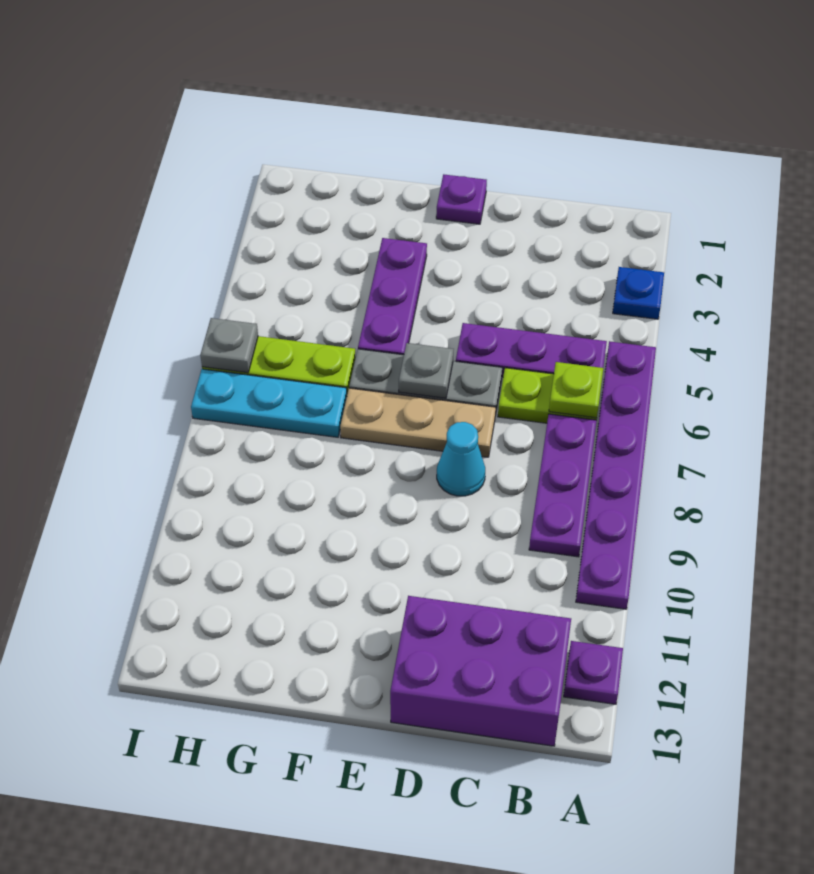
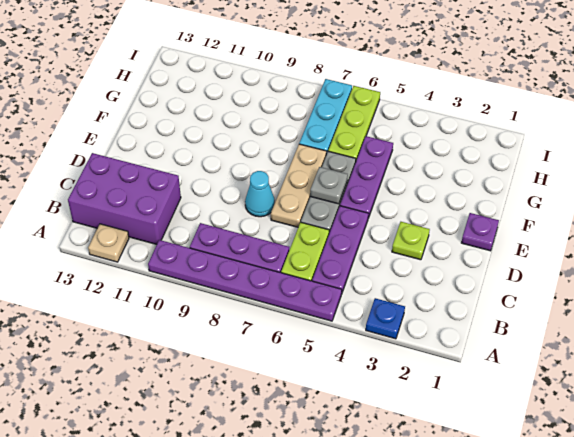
purple plate A12 level 1 -> tan plate A12 level 1
lime plate B6 level 2 -> lime plate D3 level 1
purple brick B12:D13 level 1 -> purple brick B11:C13 level 1
purple plate F3:F5 level 1 -> purple plate E5:G5 level 1
grey plate I6 level 2 -> none

